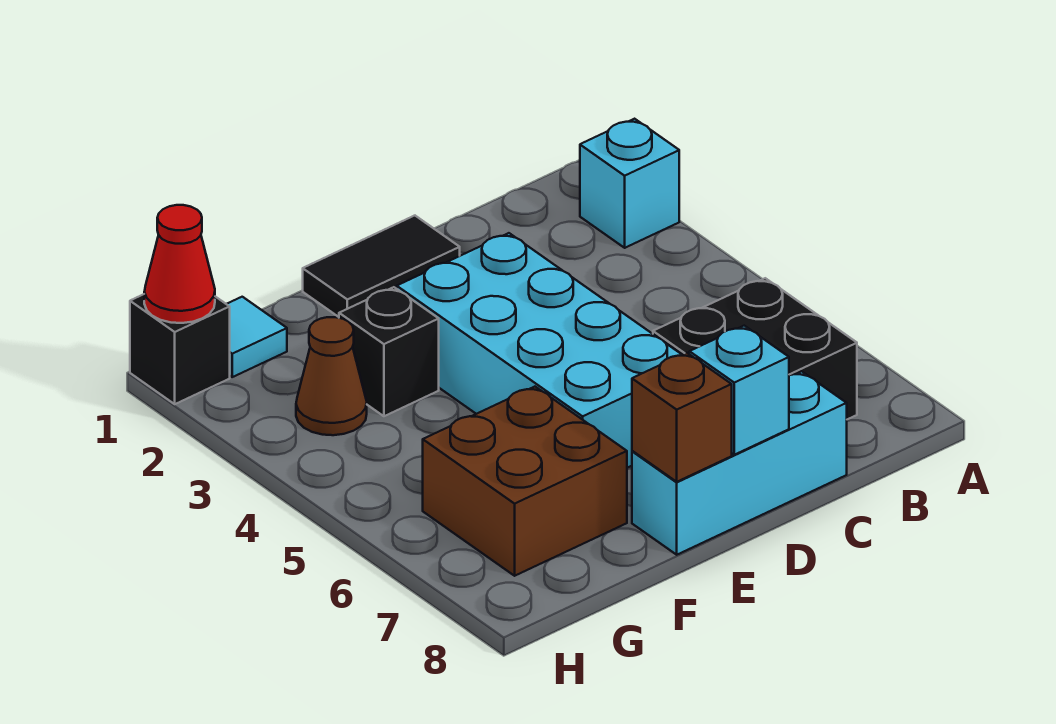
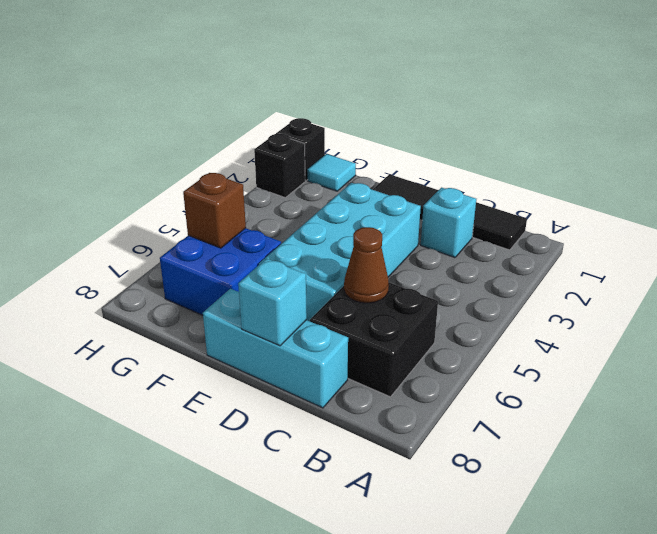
cyan brick A2 level 1 -> cyan brick C2 level 1
black tile D1:E1 level 1 -> black tile B1:E1 level 1
brown brick E8 level 2 -> brown brick G6 level 2
black brick F3 level 1 -> black brick H2 level 1
brown brick F6:G7 level 1 -> blue brick F6:G7 level 1
brown cone G3 level 1 -> brown cone C6 level 2
red cone H1 level 2 -> none

